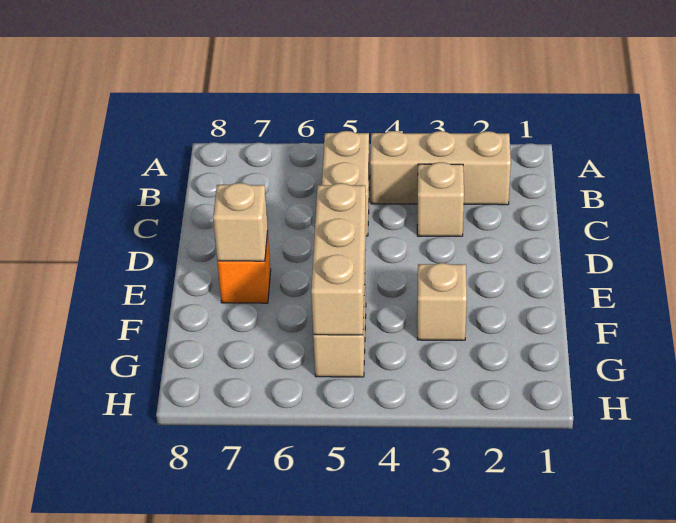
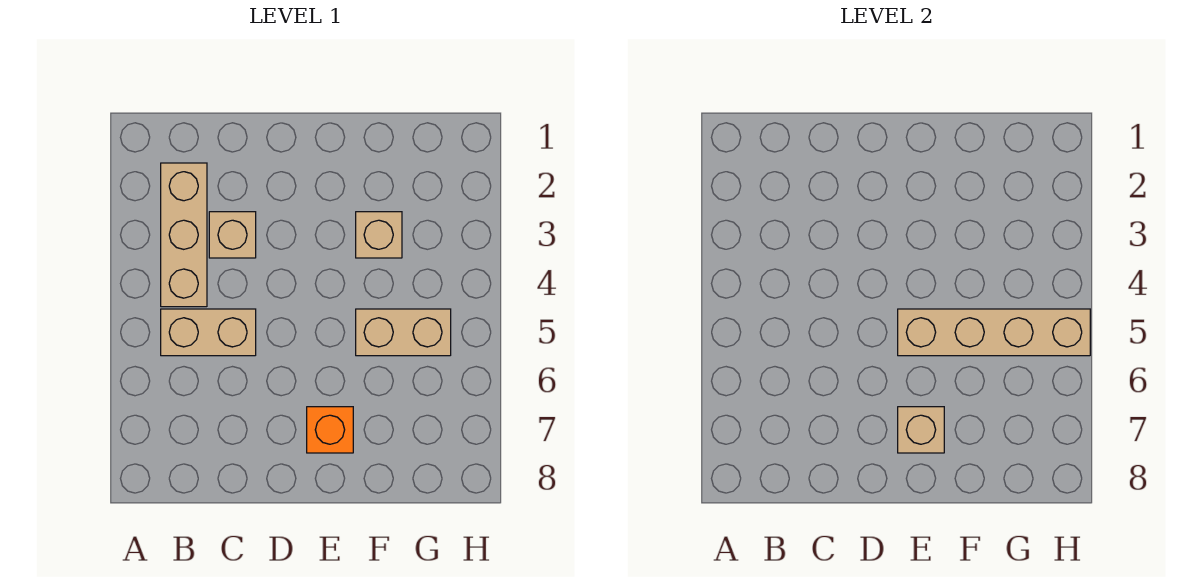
tan brick E5:G5 level 2 -> tan brick E5:H5 level 2

